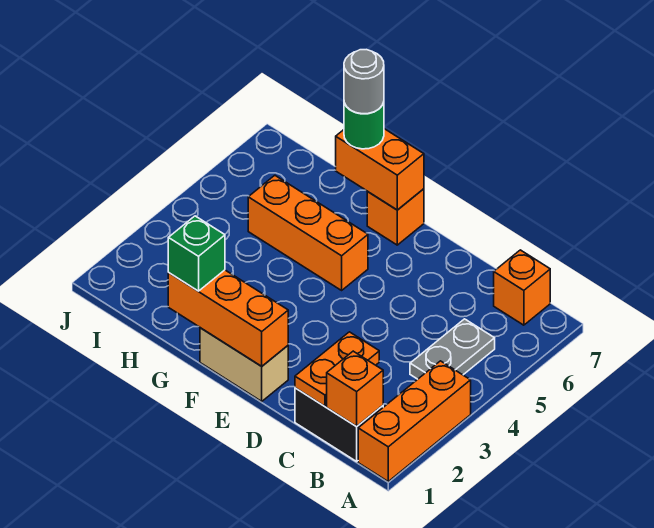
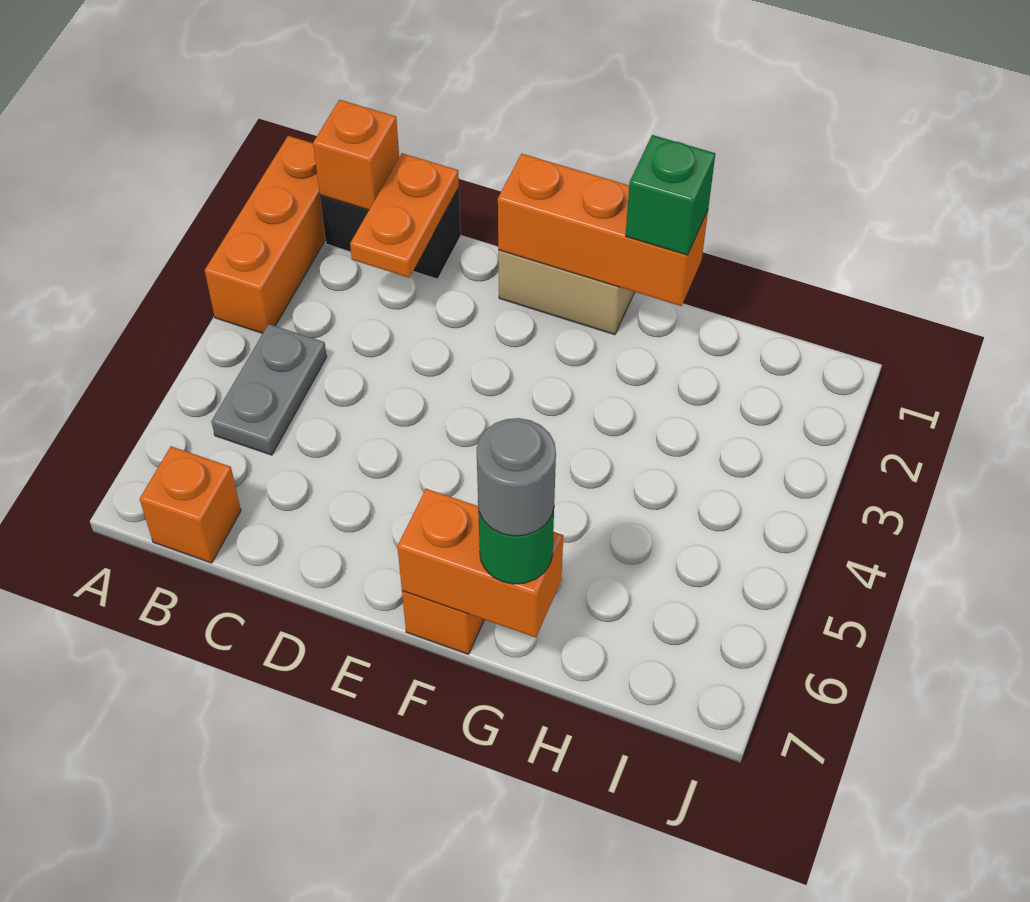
orange brick F5:H5 level 1 -> none

